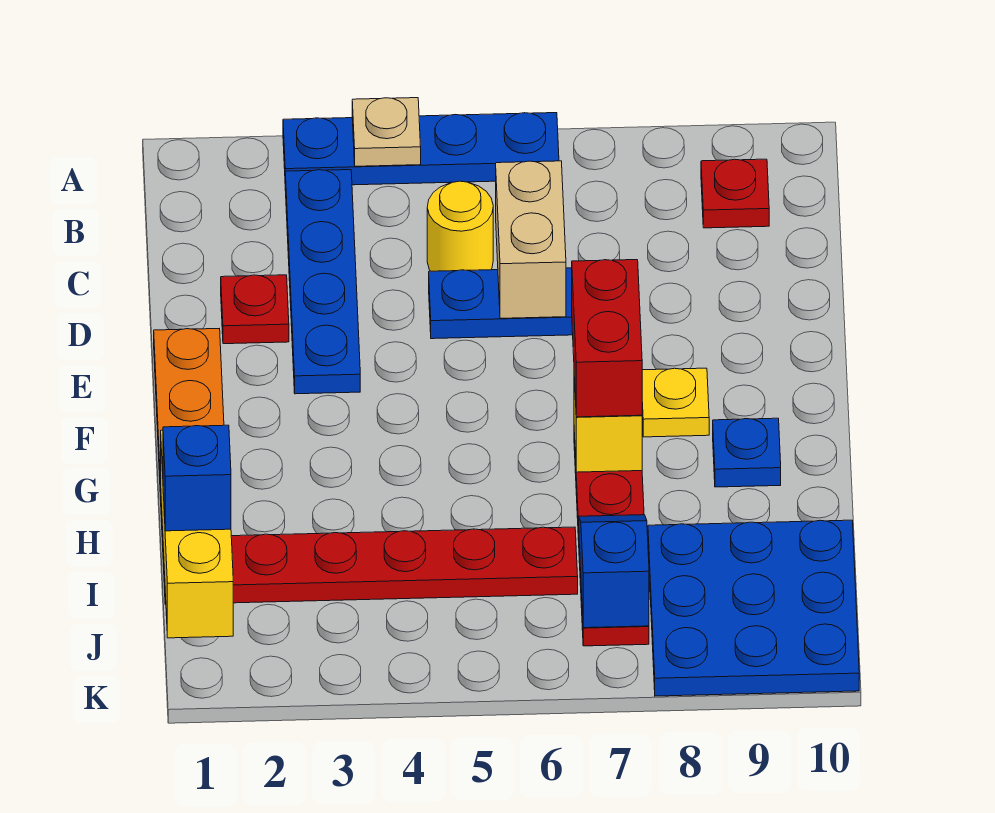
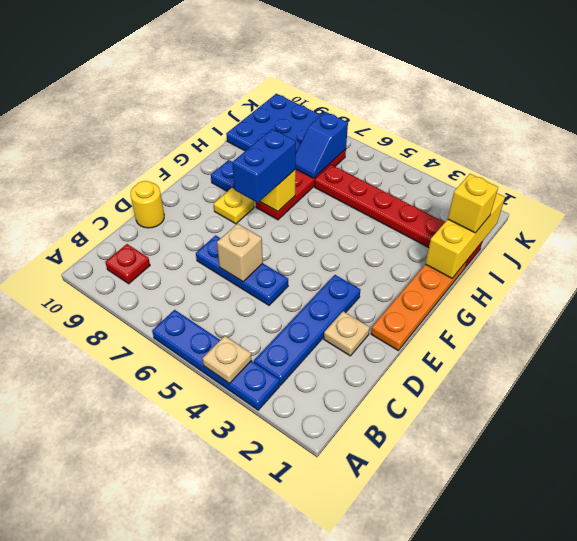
yellow round brick C5 level 1 -> yellow round brick D10 level 1
tan brick C6:D6 level 2 -> tan brick D6 level 2
red plate D2 level 1 -> tan plate D2 level 1
red brick F7:G7 level 3 -> blue brick F7:G7 level 3
blue brick I1 level 3 -> yellow brick I1 level 3

